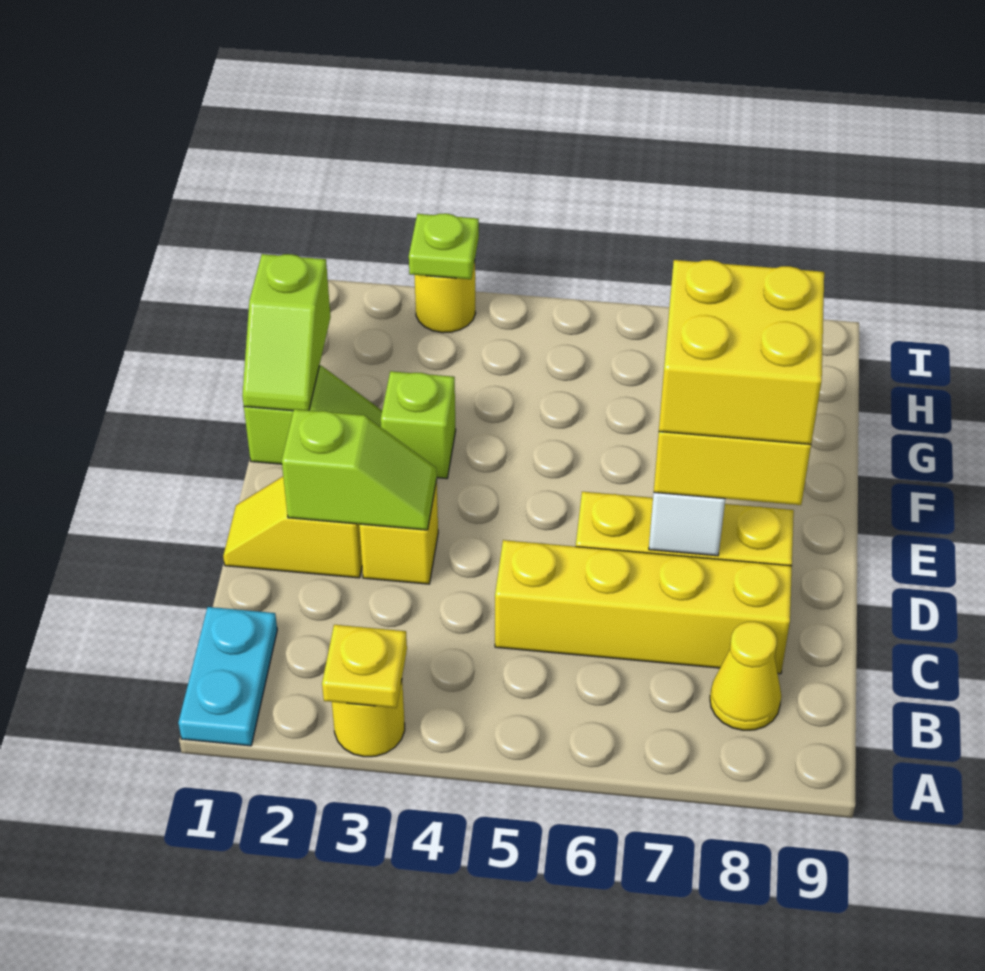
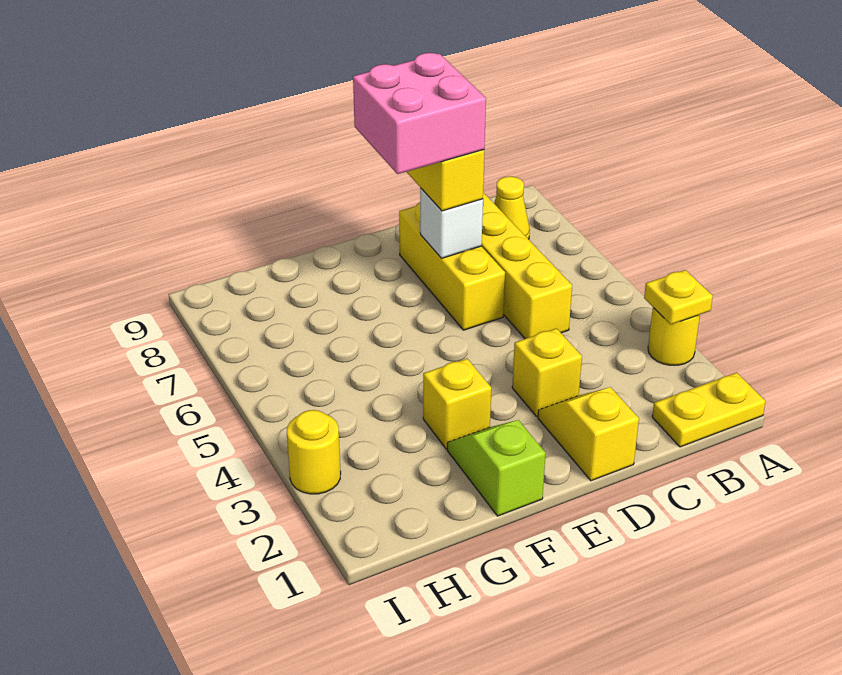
cyan plate A1:B1 level 1 -> yellow plate A1:B1 level 1
yellow slope D1:D2 level 1 top 2 -> yellow slope D1:D2 level 1 top 1
lime slope D2:D3 level 2 top 2 -> none
yellow brick D7:E8 level 4 -> pink brick D7:E8 level 4
lime slope F1:G1 level 2 top G -> none
lime brick F3 level 1 -> yellow brick F3 level 1
lime plate I3 level 2 -> none

